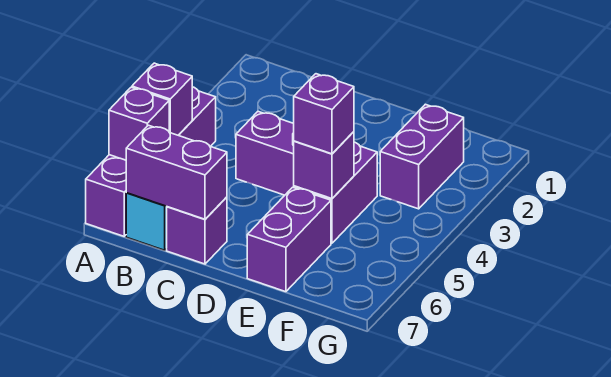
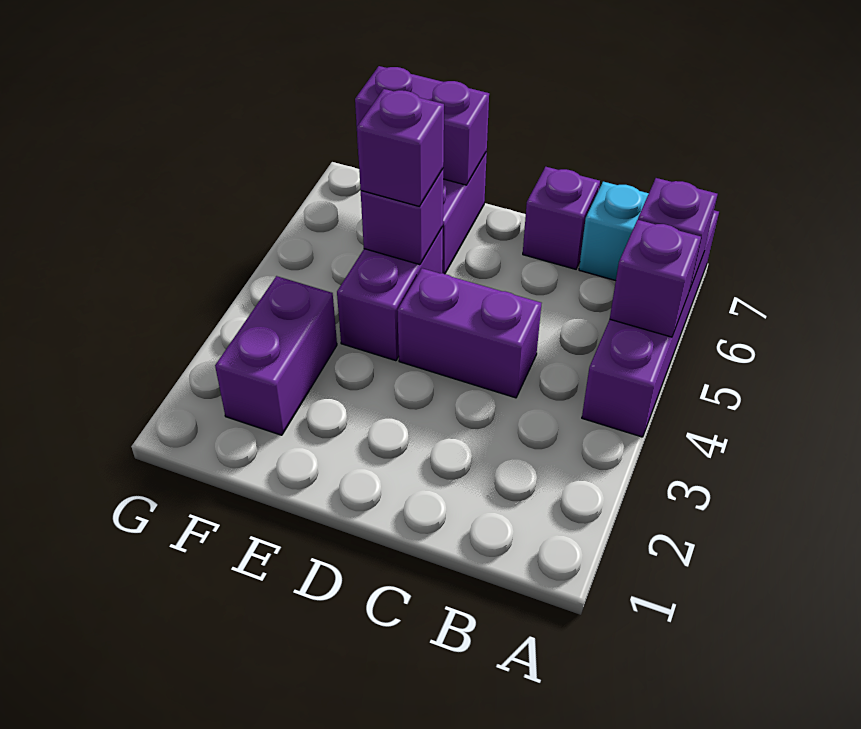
purple brick B7:C7 level 2 -> purple brick E7:F7 level 2

